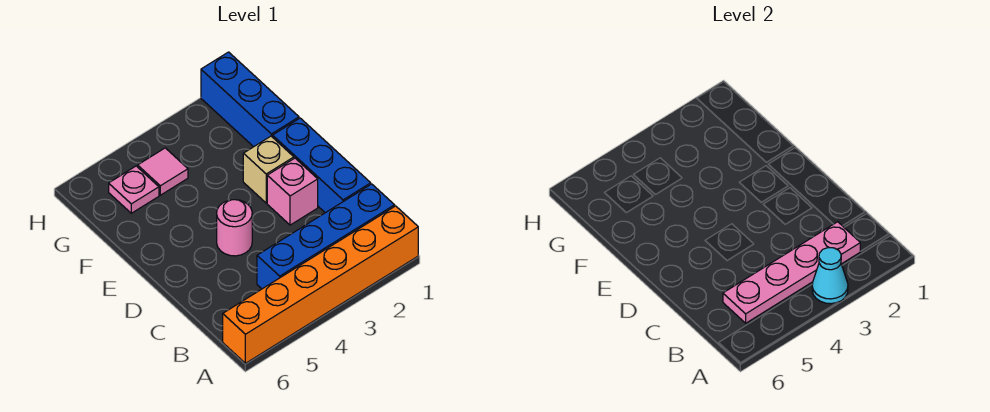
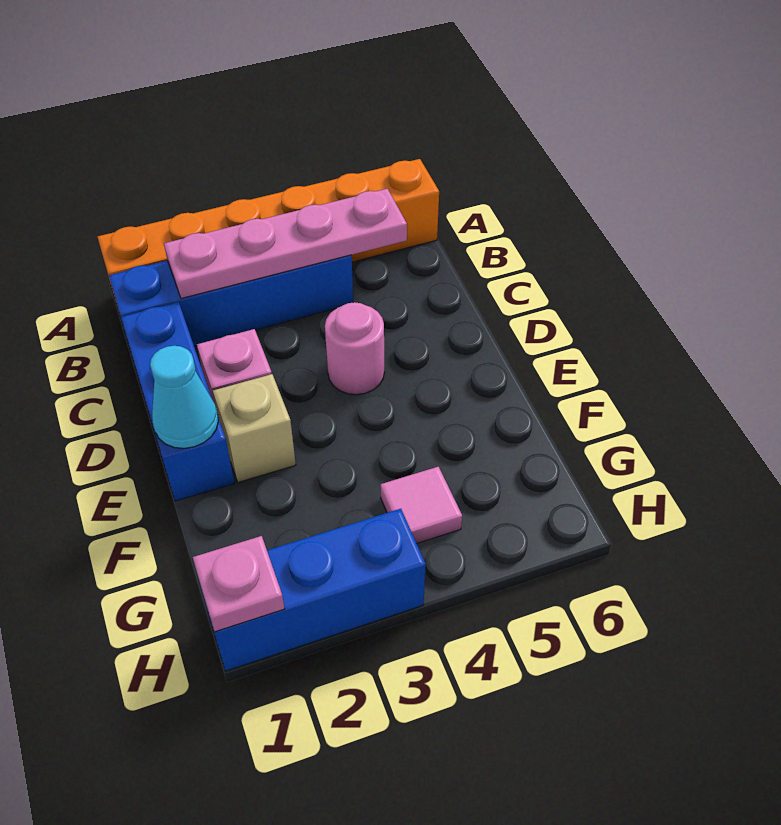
cyan cone A3 level 2 -> cyan cone E1 level 2
blue brick F1:H1 level 1 -> blue brick H1:H3 level 1
pink plate G5 level 1 -> pink plate H1 level 2

